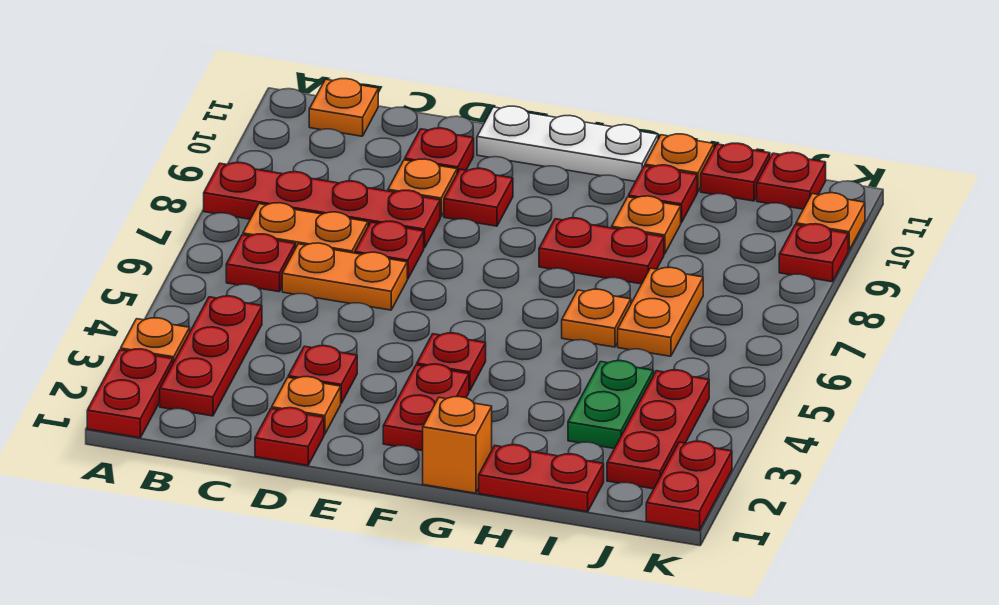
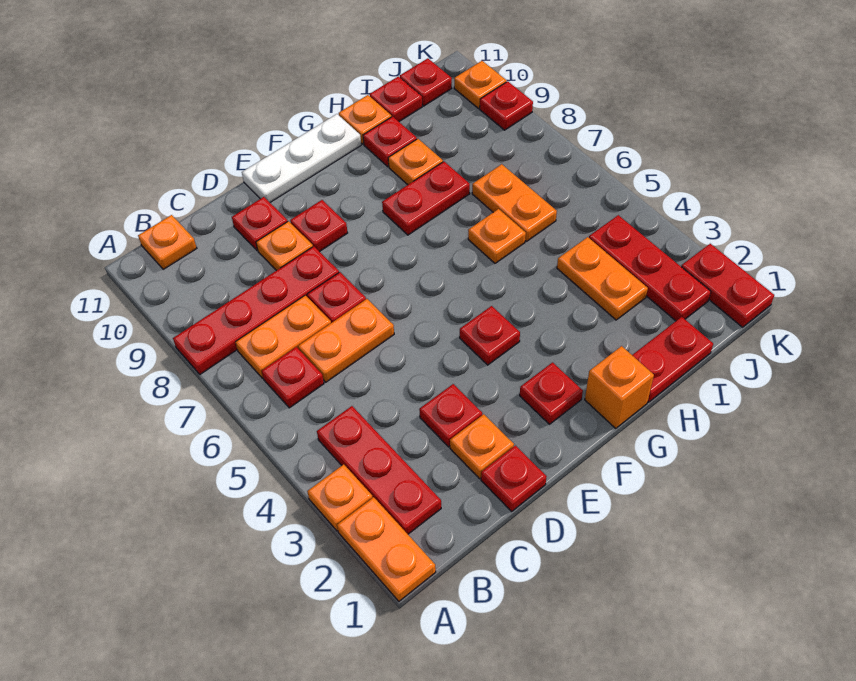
red plate A1:A2 level 1 -> orange plate A1:A2 level 1
red plate F2:F3 level 1 -> red plate F2 level 1
green plate I3:I4 level 1 -> orange plate I3:I4 level 1

